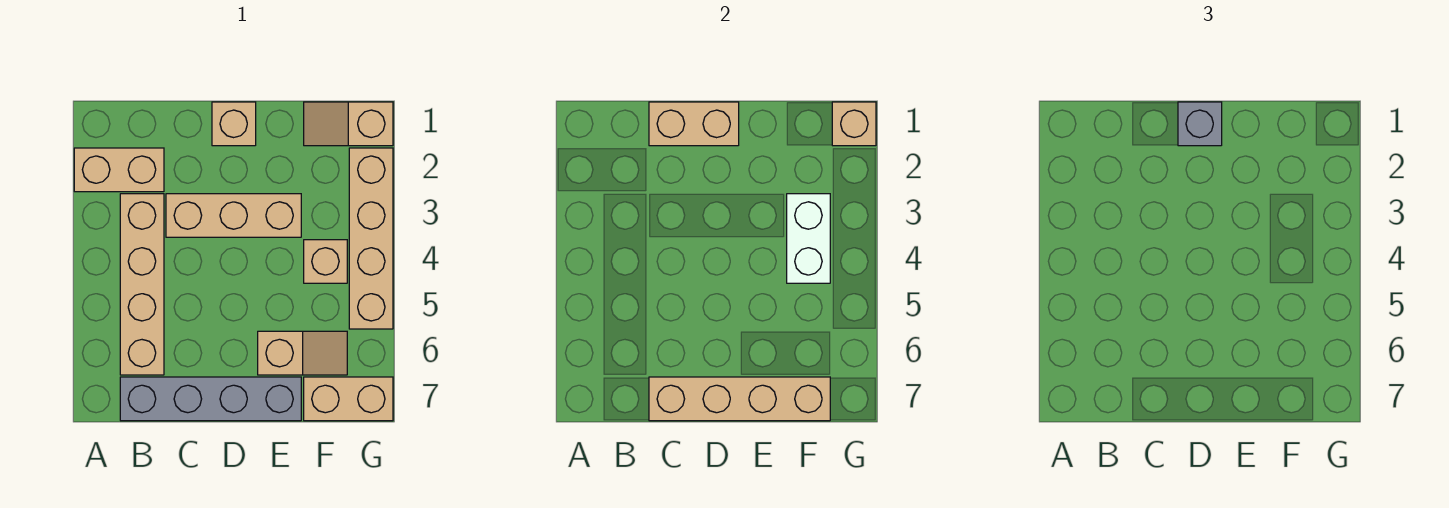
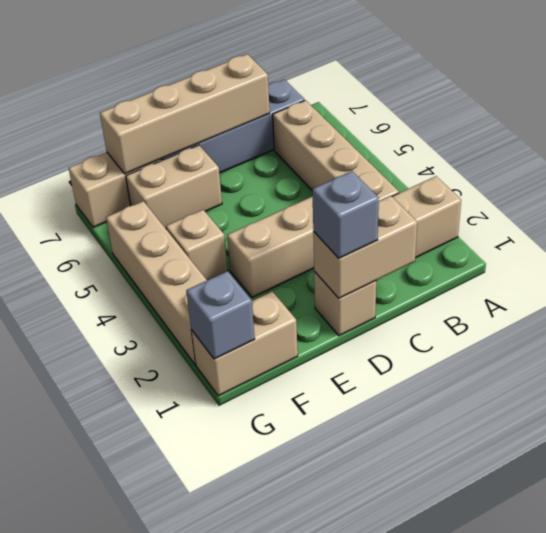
tan slope E6:F6 level 1 top E -> tan brick E6:F6 level 1
tan slope F1:G1 level 1 top G -> tan brick F1:G1 level 1
white brick F3:F4 level 2 -> none
tan brick G1 level 2 -> grey brick G1 level 2

